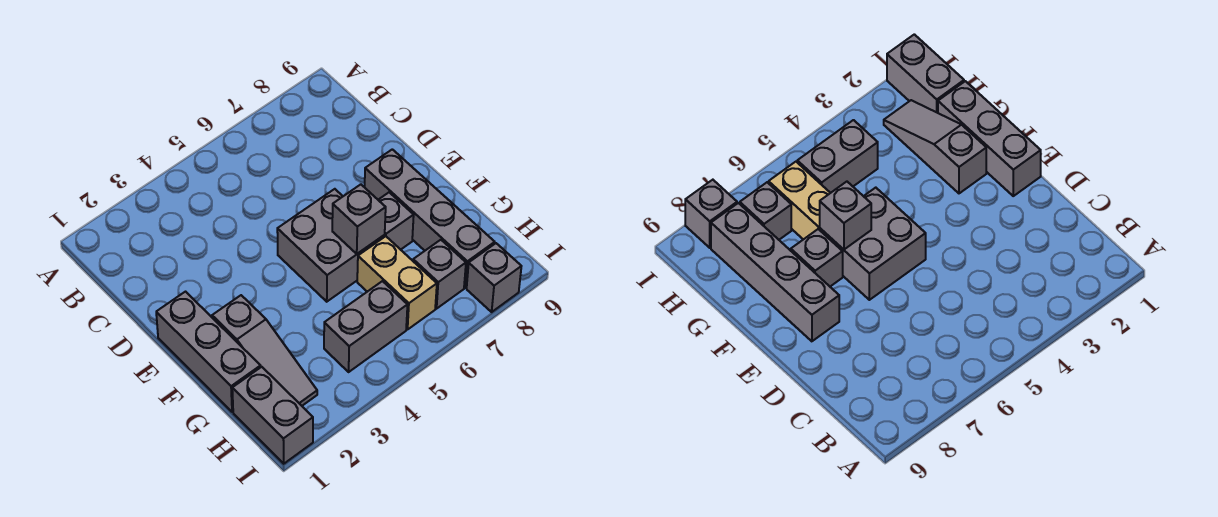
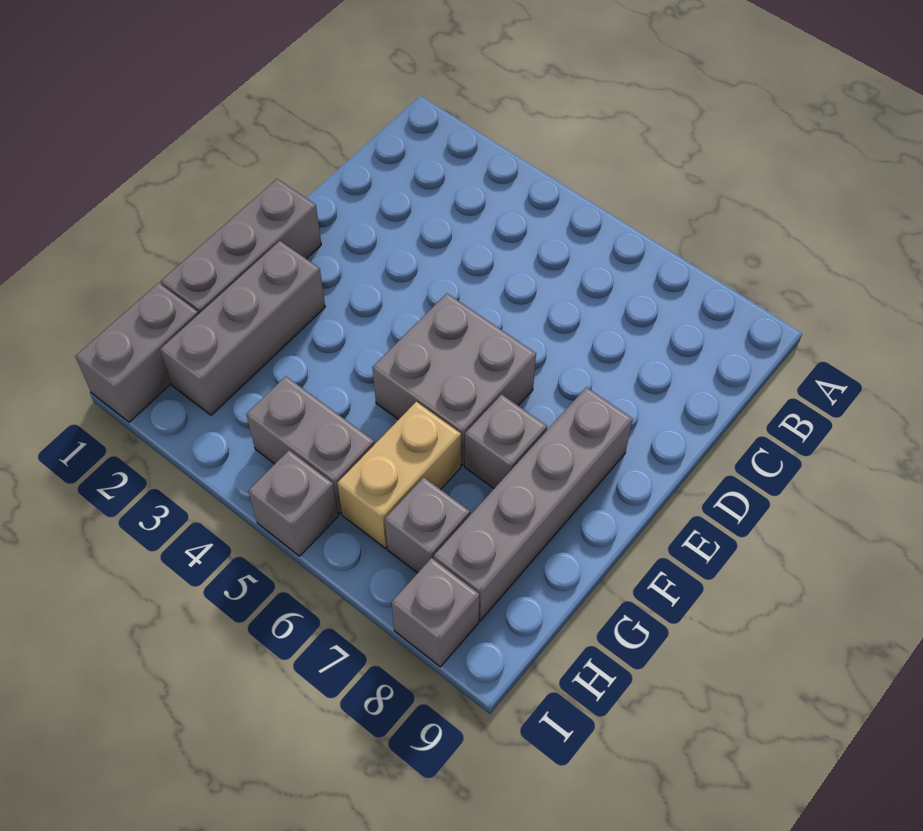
grey slope F2:H2 level 1 top F -> grey brick F2:H2 level 1
grey brick F6 level 2 -> grey brick I5 level 1

